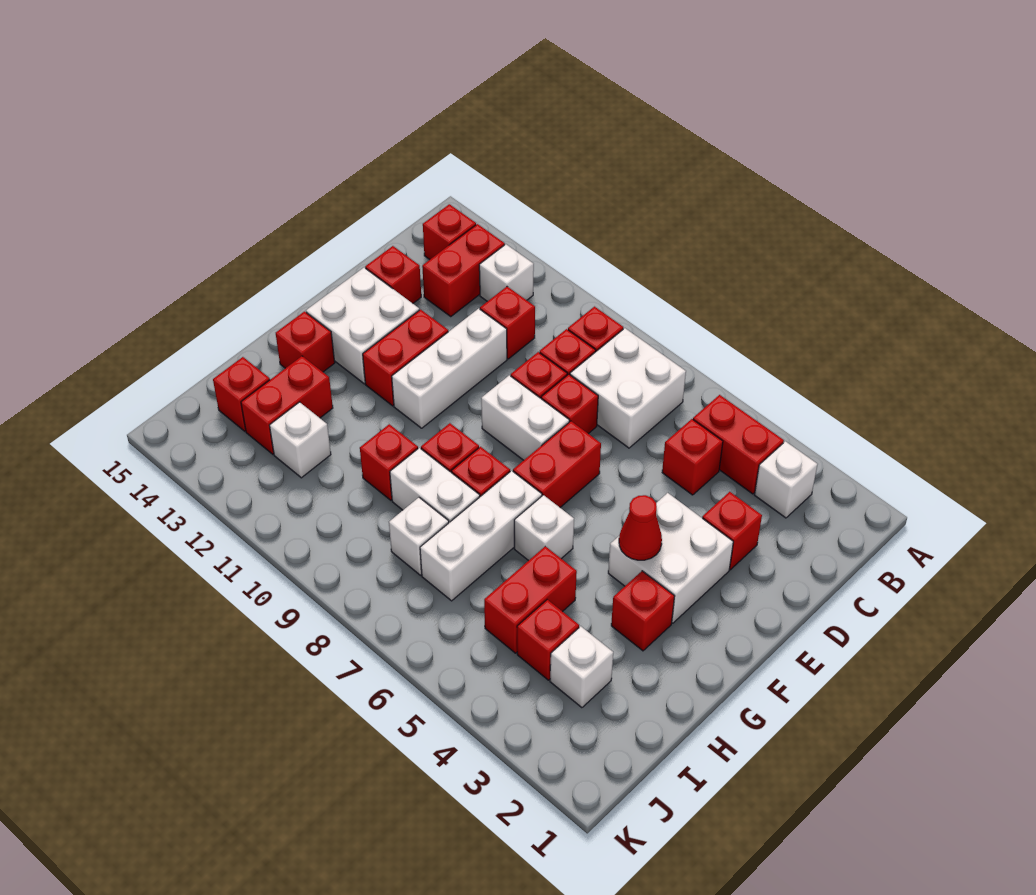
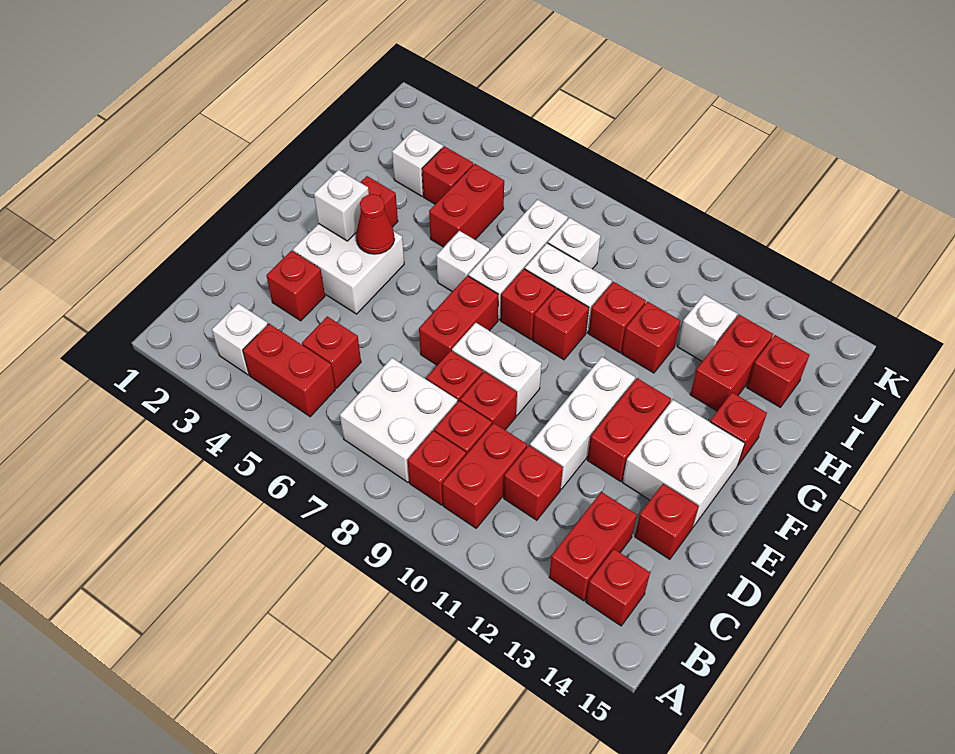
none -> red brick B10:C10 level 1
white brick B12 level 1 -> white brick F3 level 2
none -> red brick H11 level 1

